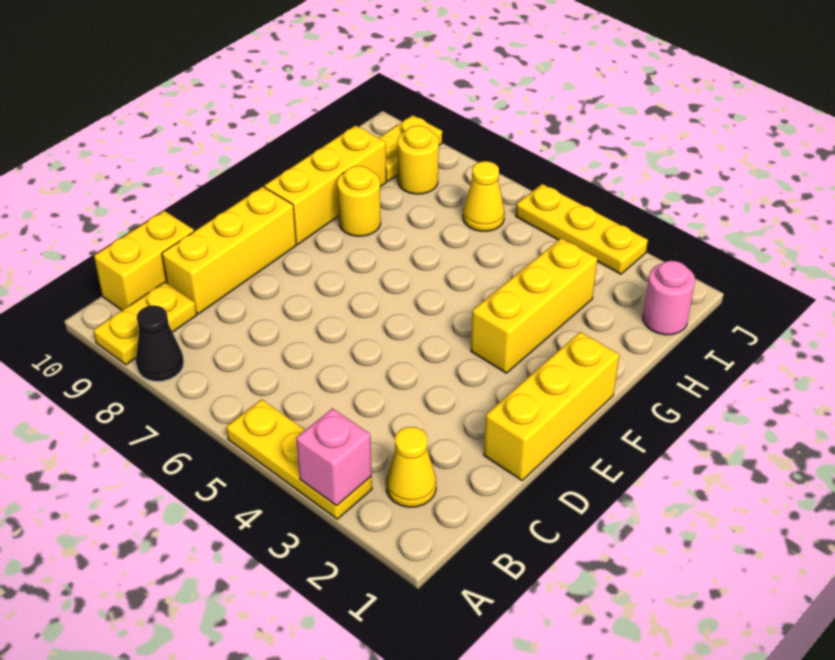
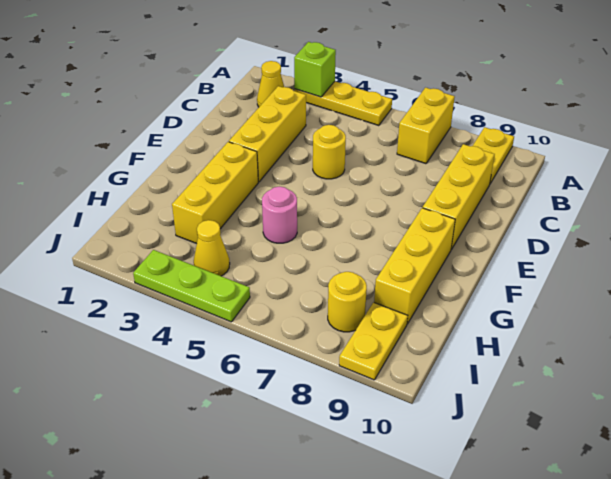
pink brick A3 level 2 -> lime brick A3 level 2
black cone A8 level 1 -> none
yellow brick B10:C10 level 1 -> yellow brick A7:B7 level 1
yellow brick D1:F1 level 1 -> yellow brick C3:E3 level 1
yellow round brick G8 level 1 -> yellow round brick D5 level 1
pink round brick I1 level 1 -> pink round brick G5 level 1
yellow cone I6 level 1 -> yellow cone I4 level 1
yellow plate J3:J5 level 1 -> lime plate J3:J5 level 1

